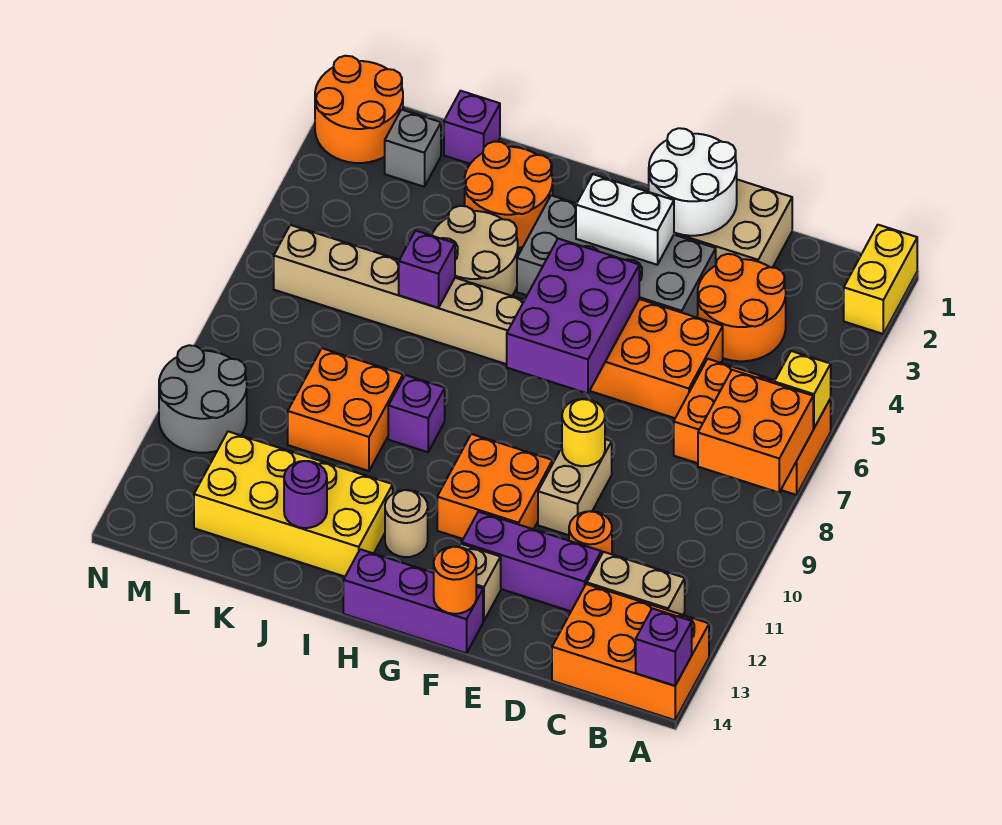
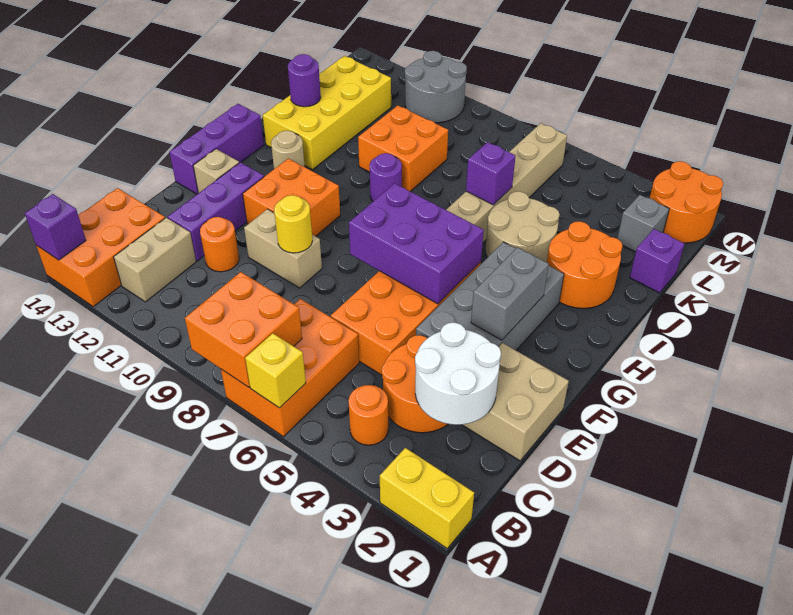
white round brick E1:F2 level 2 -> white round brick C2:D3 level 2
white brick F3:G3 level 2 -> grey brick F3:G3 level 2
orange round brick F14 level 2 -> orange round brick B4 level 1
purple brick I9 level 1 -> purple round brick I9 level 1

